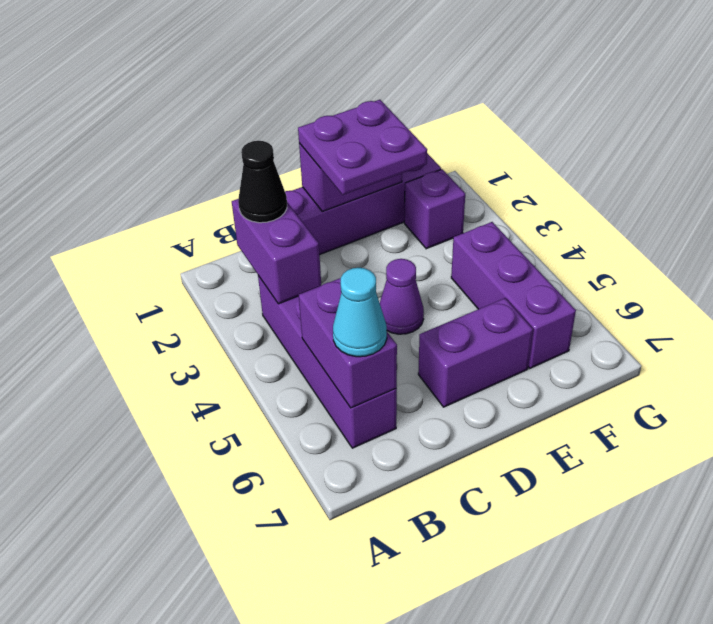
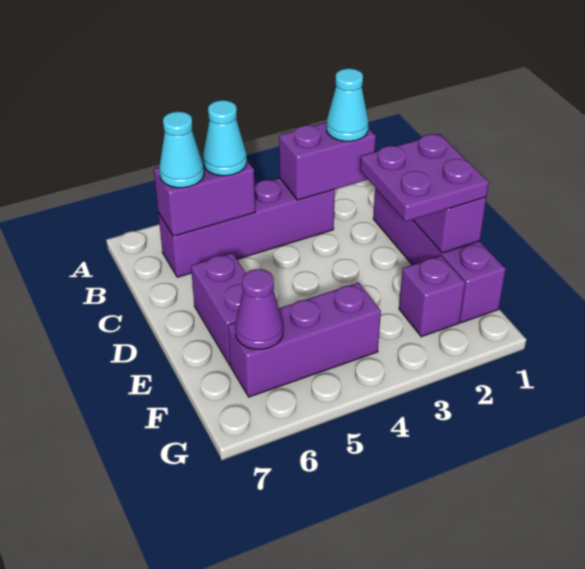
black cone B2 level 3 -> cyan cone B2 level 3
none -> cyan cone B5 level 3
purple cone D4 level 1 -> purple cone F6 level 2

